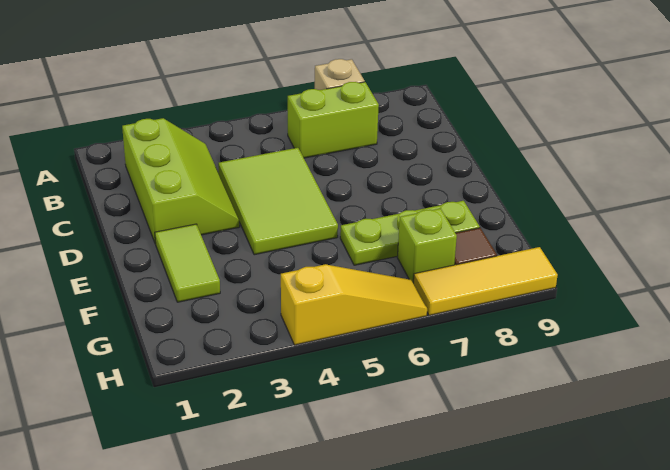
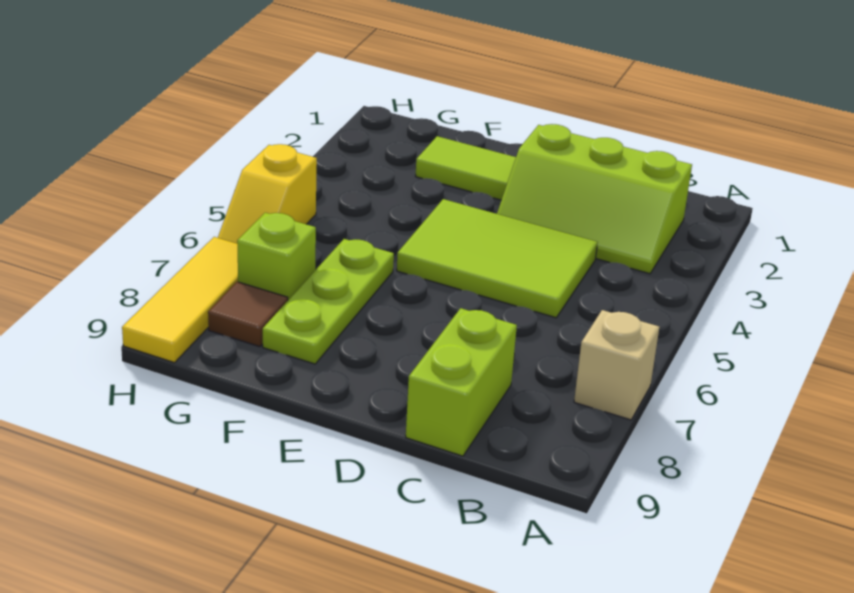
lime brick B6:B7 level 1 -> lime brick C8:C9 level 1
yellow slope H4:H6 level 1 top 4 -> yellow slope H5:H6 level 1 top 5

